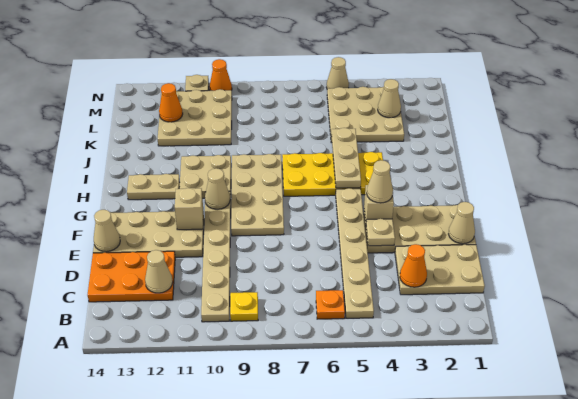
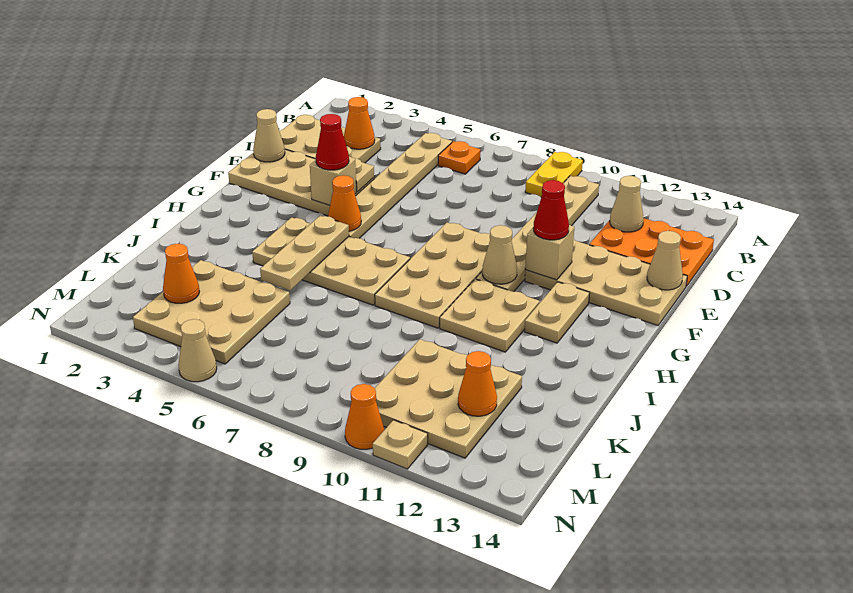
yellow plate B9 level 1 -> yellow plate A9:B9 level 1
tan cone F4 level 3 -> red cone F4 level 3
none -> red cone F11 level 3
none -> orange cone G5 level 2
yellow plate H4:I7 level 1 -> tan plate H4:I7 level 1
tan plate H12:H13 level 1 -> tan plate G12:H12 level 1
tan cone L3 level 2 -> orange cone L3 level 2

